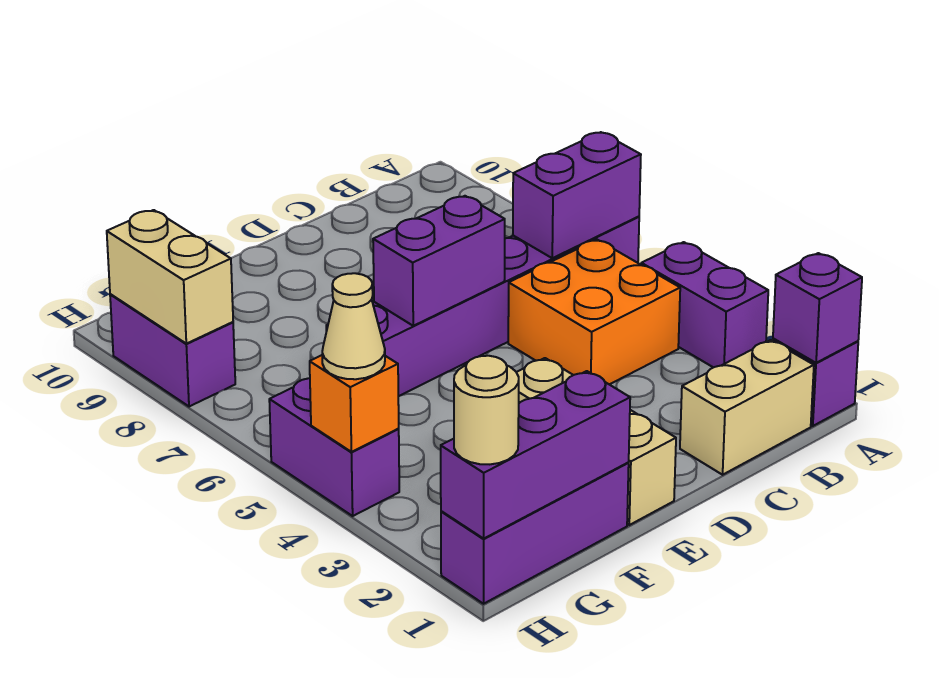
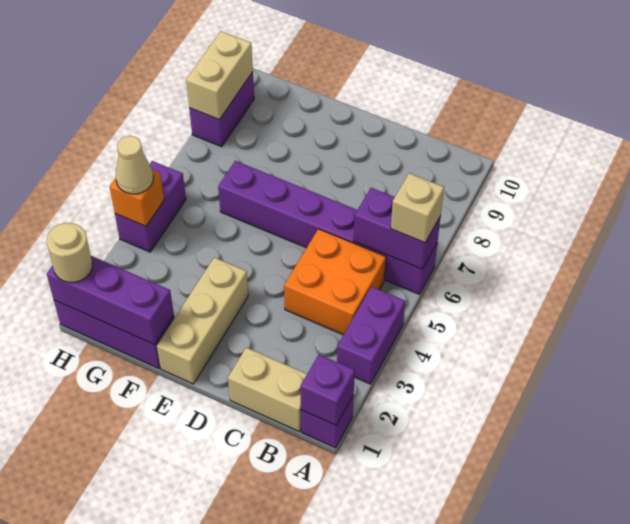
none -> tan brick A6 level 3
purple brick D6:E6 level 2 -> none

